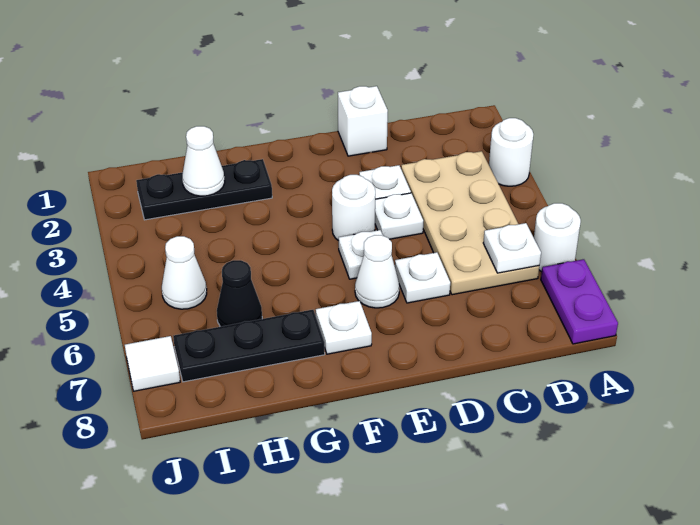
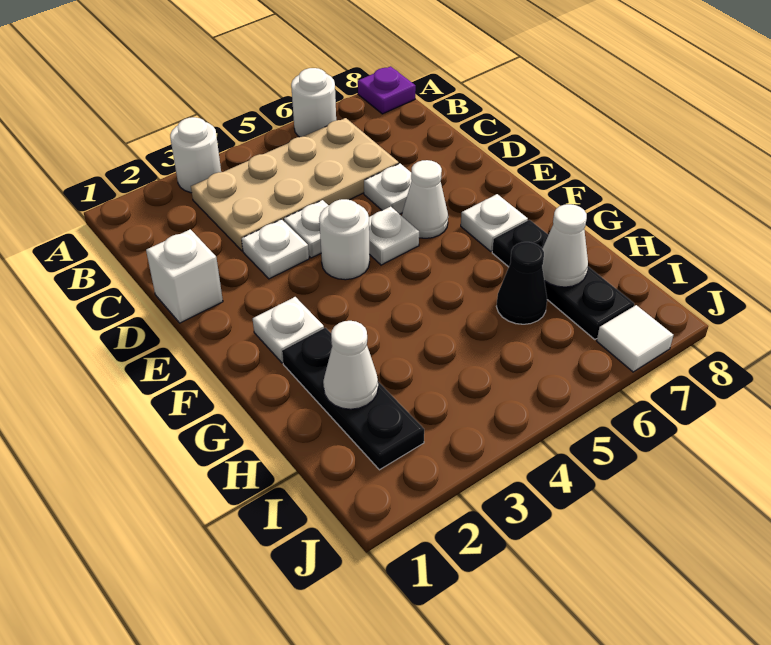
purple plate A7:A8 level 1 -> purple plate A8 level 1
white plate B6 level 2 -> white plate F2 level 1
white cone I5 level 1 -> white cone H7 level 2

